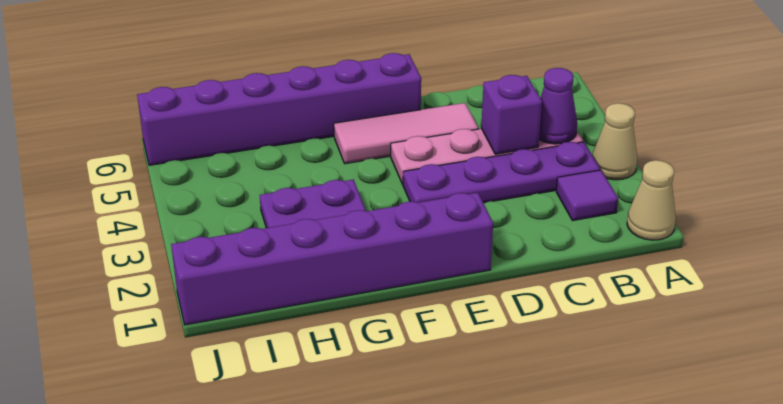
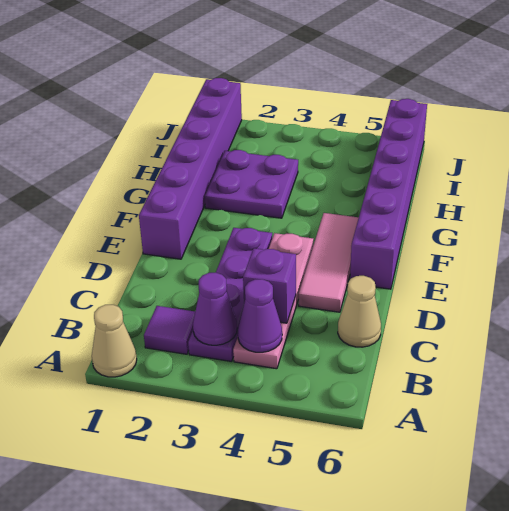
tan cone A3 level 1 -> tan cone C6 level 1
none -> purple cone B3 level 2

